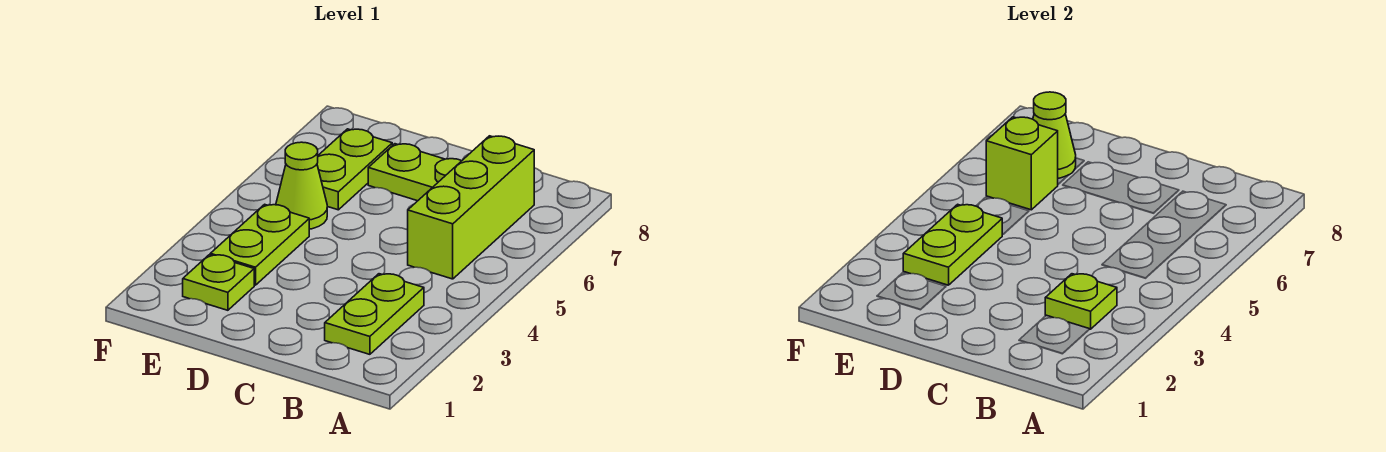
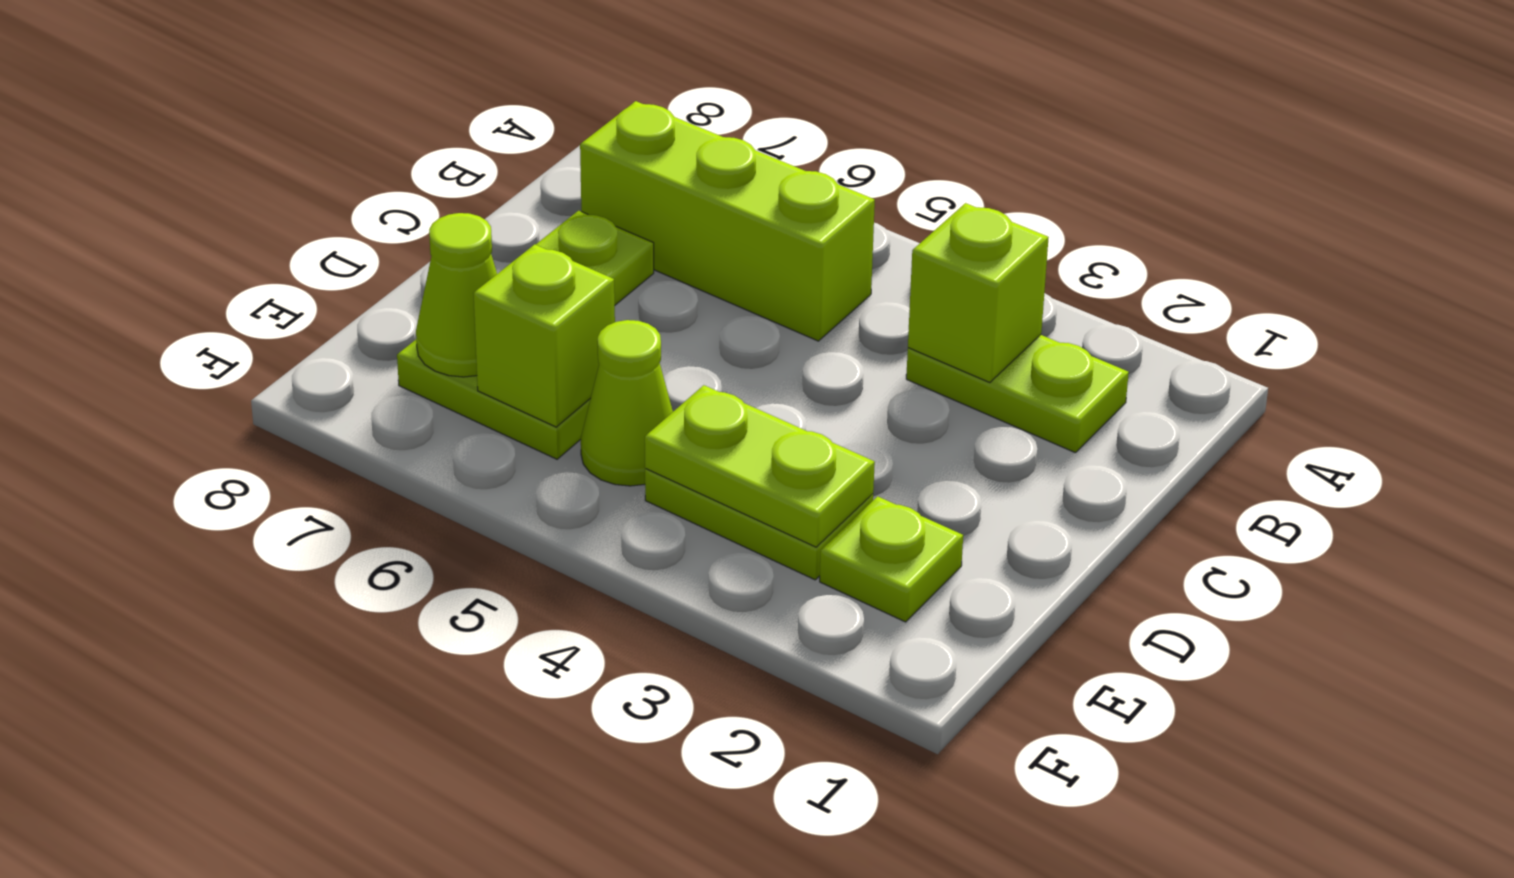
lime plate B3 level 2 -> lime brick B3 level 2

